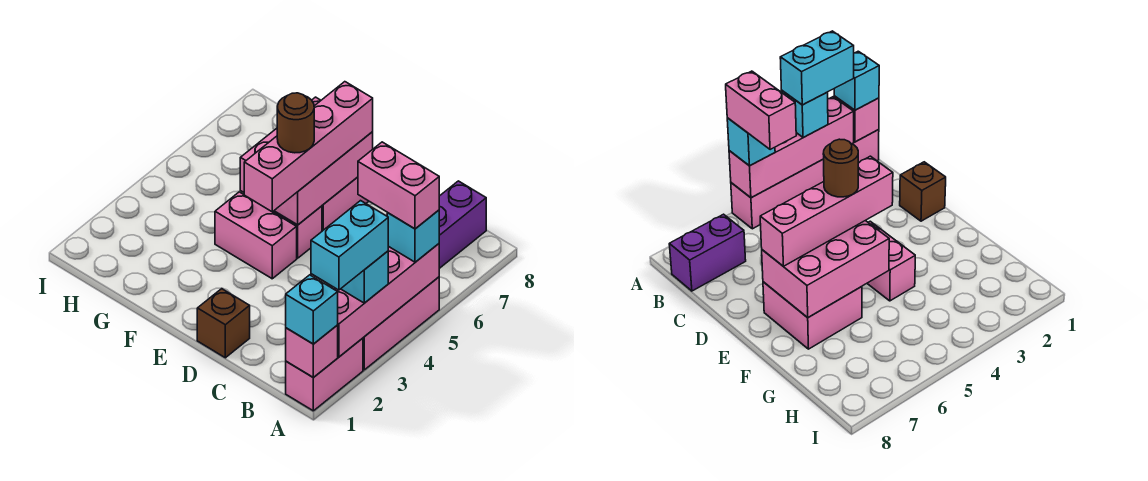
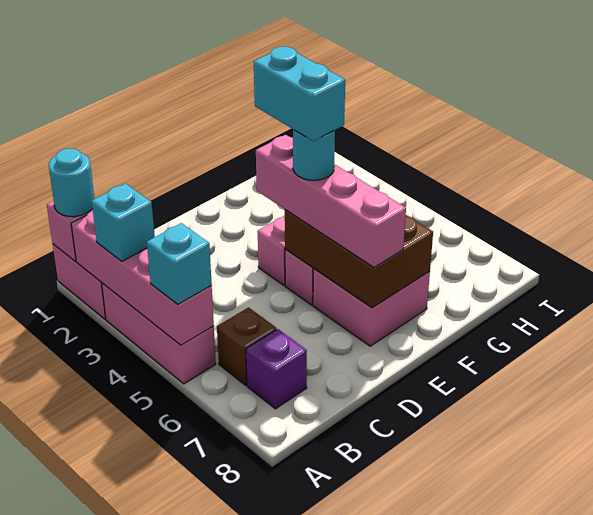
cyan brick A1 level 3 -> cyan round brick A1 level 3
cyan brick A2:A3 level 4 -> cyan brick E4:E5 level 5
pink brick A5:B5 level 4 -> none
purple brick B7:B8 level 1 -> purple brick B7 level 1
brown brick D1 level 1 -> brown brick B6 level 1
pink brick E5:F7 level 2 -> brown brick E5:F7 level 2
brown round brick E5 level 4 -> cyan round brick E5 level 4

